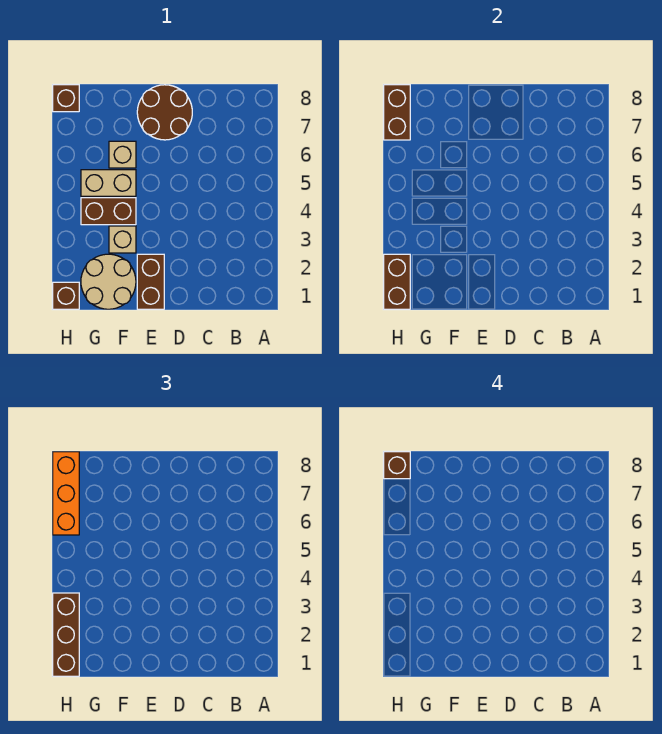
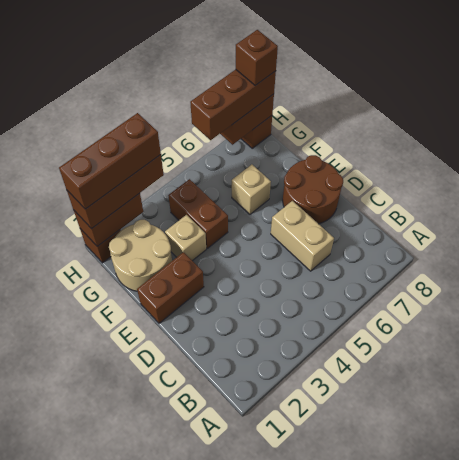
tan brick F5:G5 level 1 -> tan brick C6:D6 level 1
none -> brown brick H1:H3 level 4
orange brick H6:H8 level 3 -> brown brick H6:H8 level 3

